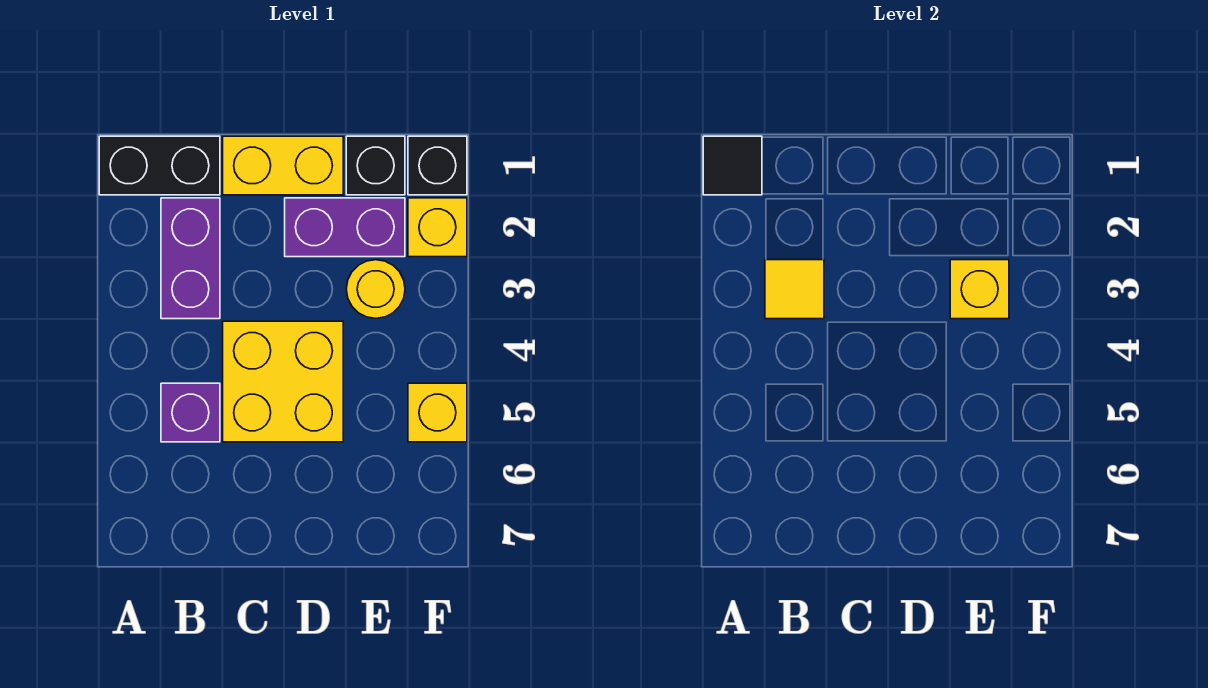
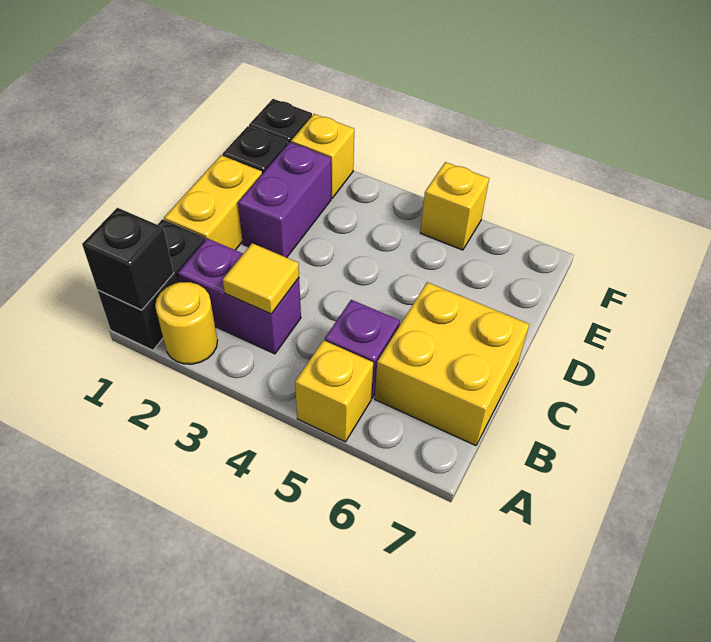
black tile A1 level 2 -> black brick A1 level 2
yellow brick C4:D5 level 1 -> yellow brick B6:C7 level 1
yellow round brick E3 level 1 -> yellow round brick A2 level 1
yellow brick E3 level 2 -> yellow brick A5 level 1

